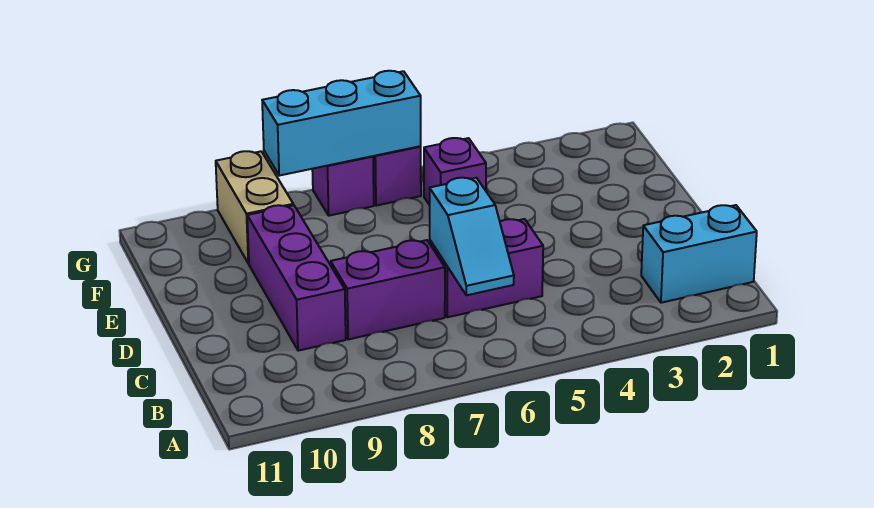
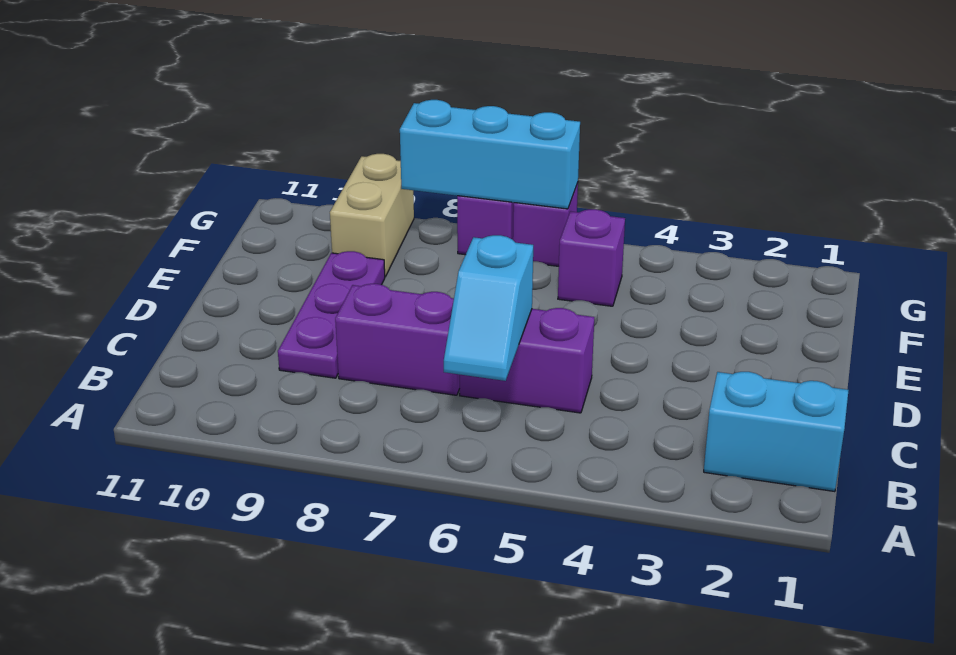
purple brick C9:E9 level 1 -> purple plate C9:E9 level 1

